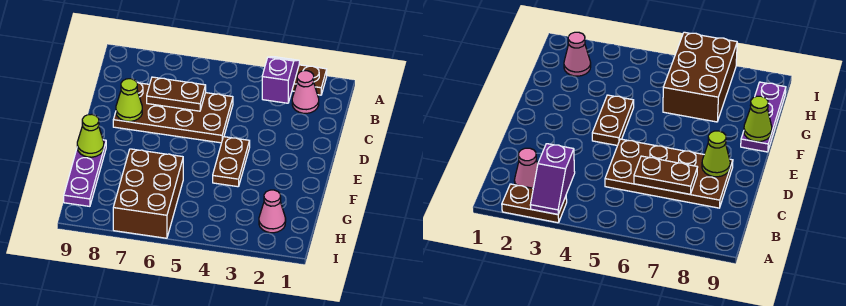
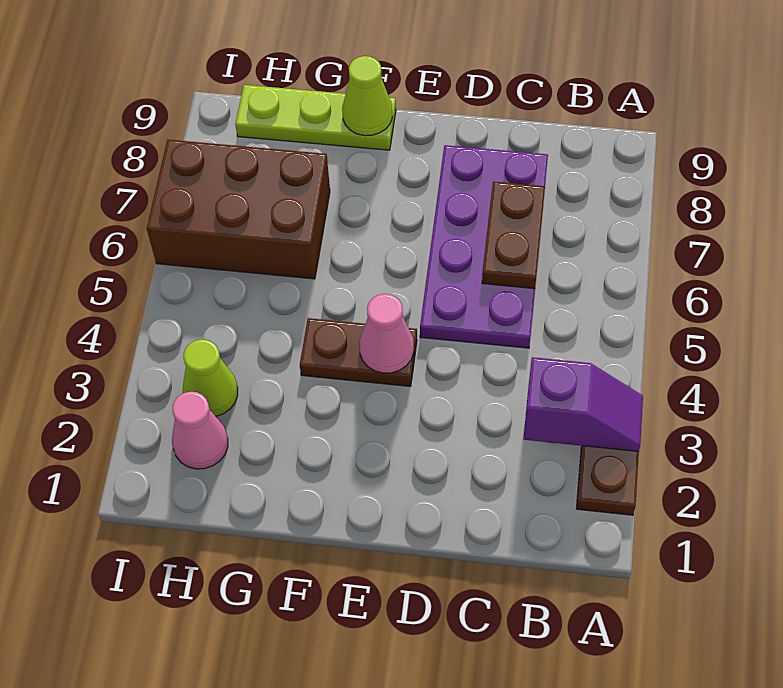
pink cone B2 level 1 -> pink cone E4 level 2
brown plate C5:D8 level 1 -> purple plate C5:D8 level 1
lime cone D8 level 2 -> lime cone H3 level 1
purple plate F9:H9 level 1 -> lime plate F9:H9 level 1

